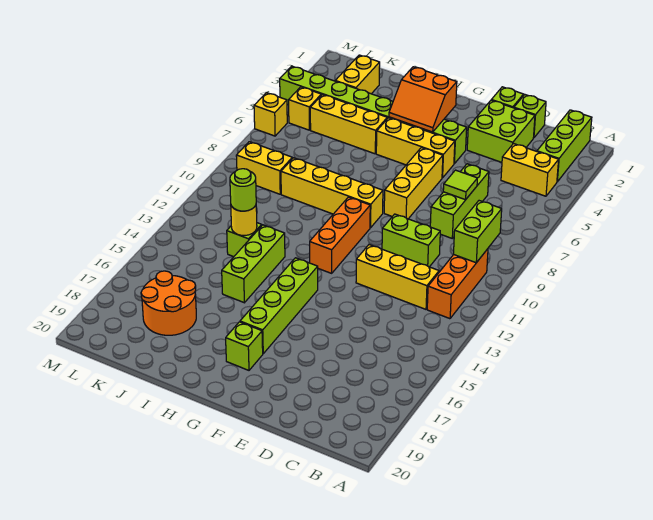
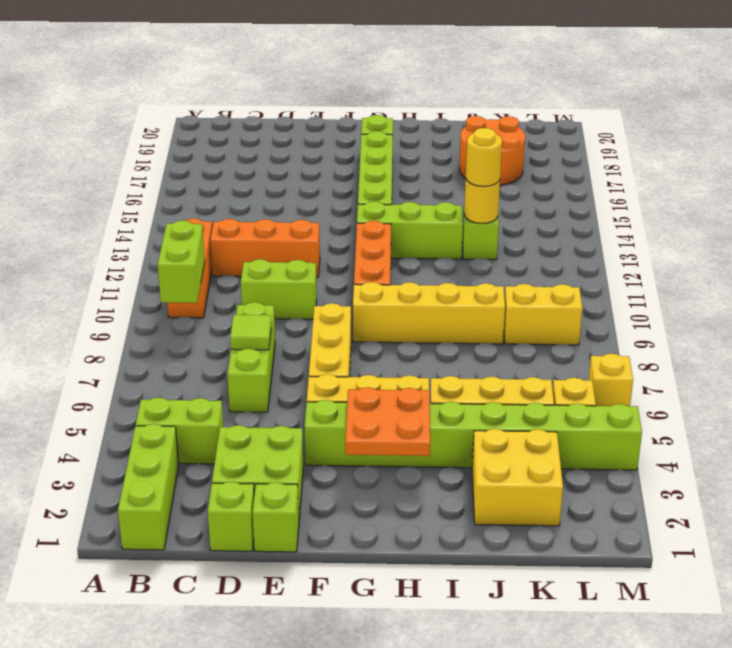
yellow brick B4:C4 level 1 -> lime brick B4:C4 level 1
yellow brick C12:E12 level 1 -> orange brick C12:E12 level 1
orange slope G3:H4 level 2 top 3 -> orange plate G3:H4 level 2
lime brick I13:I15 level 1 -> lime brick G13:I13 level 1
lime round brick J13 level 3 -> yellow round brick J13 level 3
yellow brick K2:K3 level 1 -> yellow brick J2:K3 level 1

